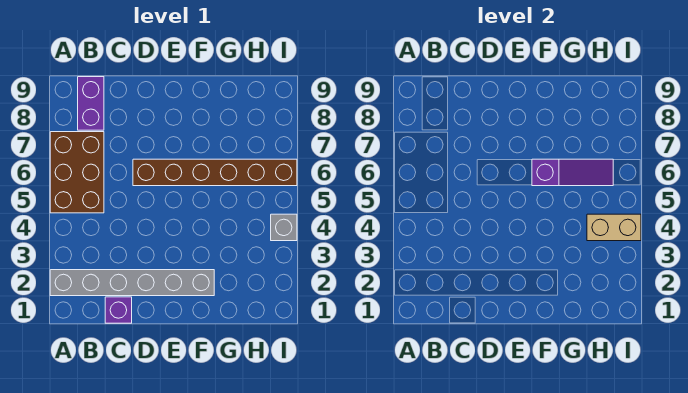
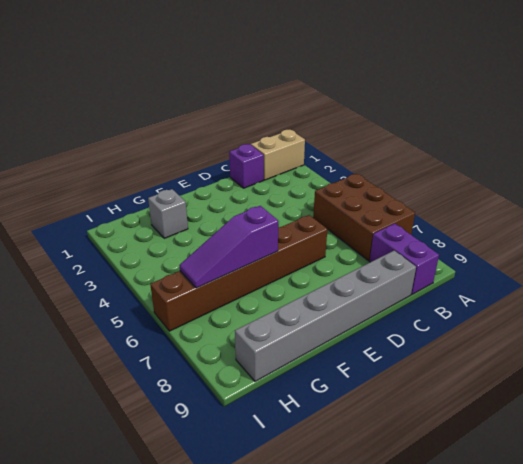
grey brick A2:F2 level 1 -> grey brick C9:H9 level 1
tan brick H4:I4 level 2 -> tan brick A1:B1 level 1
grey brick I4 level 1 -> grey brick G2 level 1

